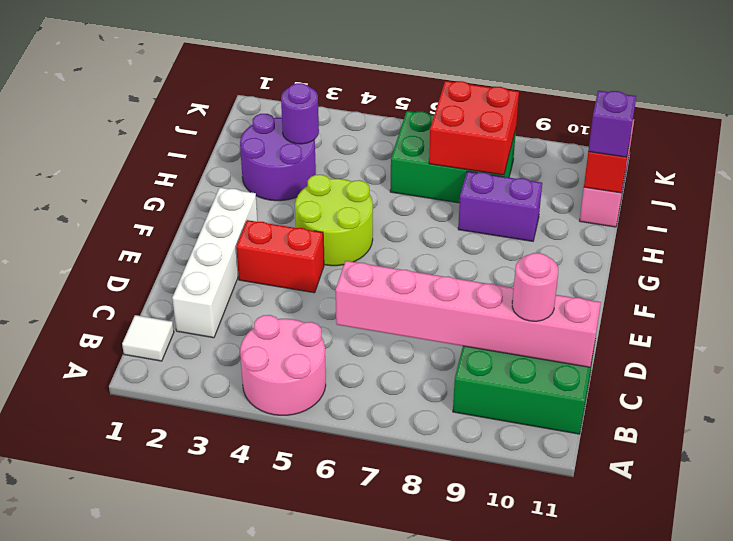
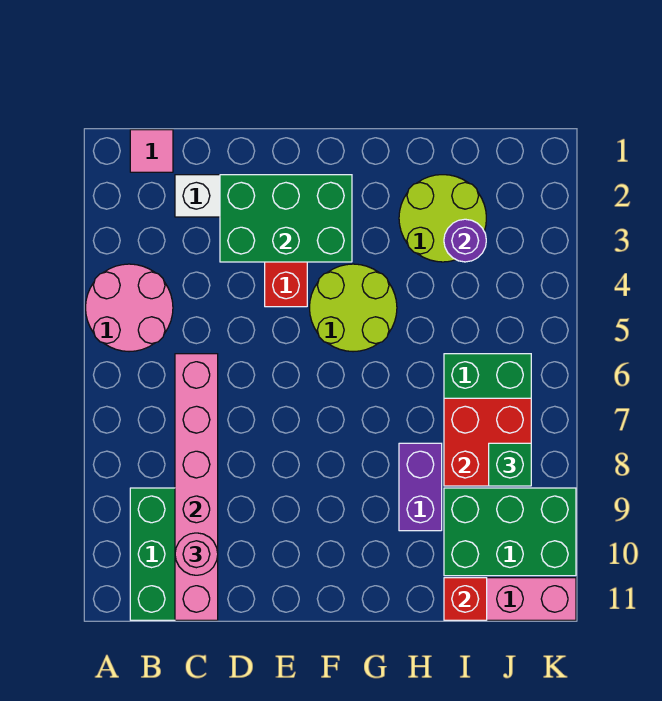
white tile B1 level 1 -> pink tile B1 level 1
none -> green brick D2:F3 level 2
purple round brick H2:I3 level 1 -> lime round brick H2:I3 level 1
none -> green brick I9:K10 level 1
purple brick I11 level 3 -> none
none -> green brick J8 level 3

